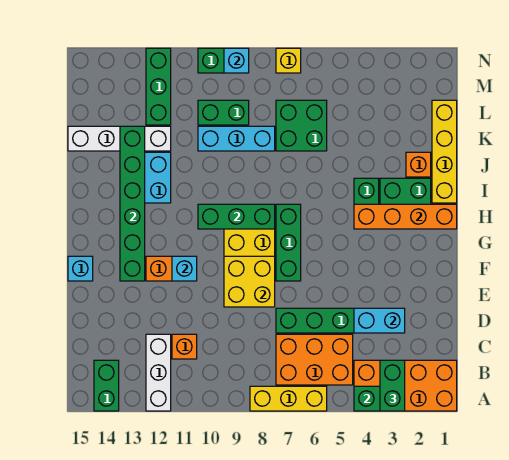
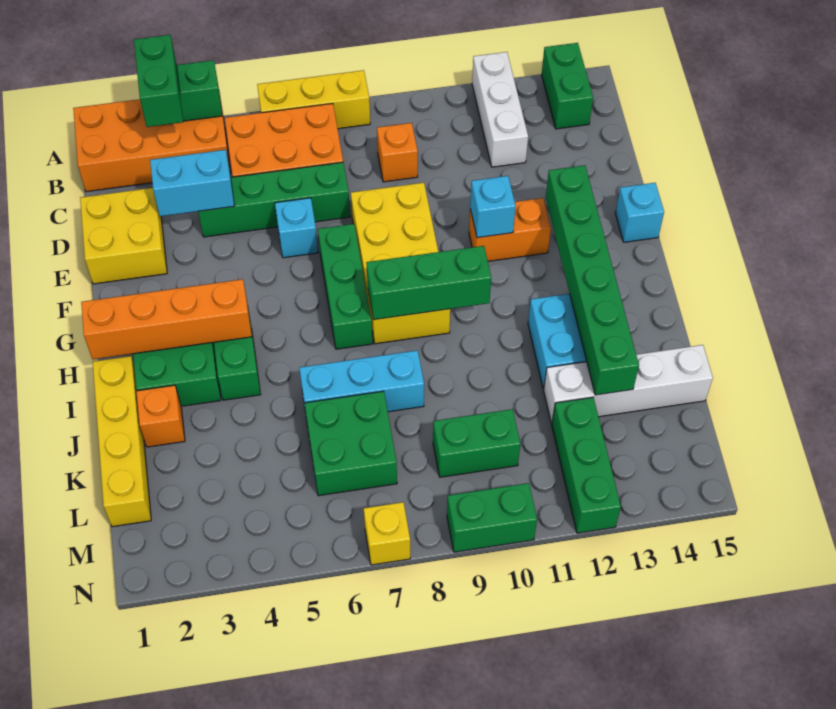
orange brick C11 level 1 -> orange brick C9 level 1
yellow brick E8:F9 level 2 -> yellow brick D1:E2 level 1
cyan brick K8:K10 level 1 -> cyan brick J6:J8 level 1
cyan brick N9 level 2 -> cyan brick E6 level 1

